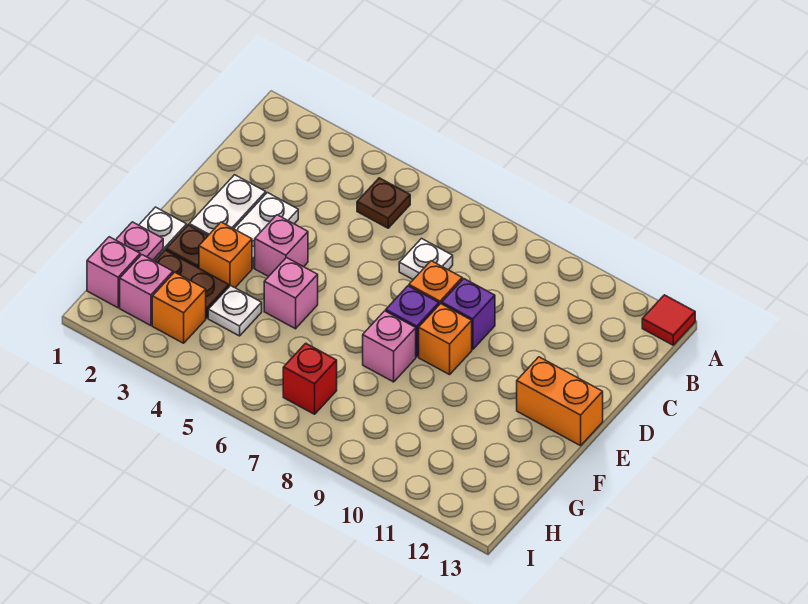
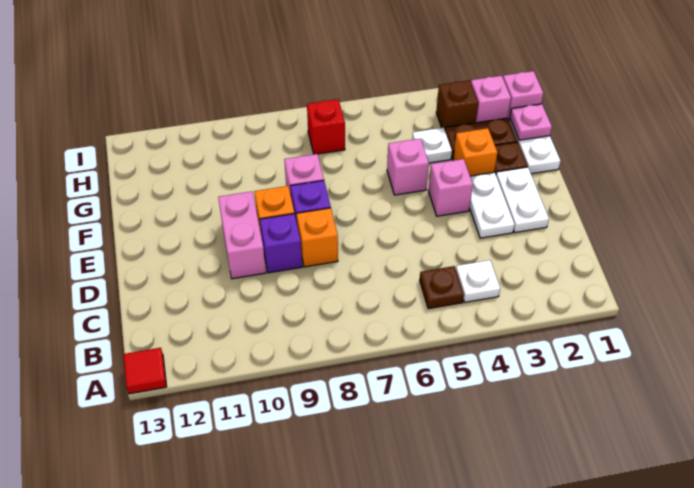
white plate C7 level 1 -> white plate B4 level 1
none -> pink brick D10:E10 level 1
orange brick E12:E13 level 1 -> none
orange brick H3 level 1 -> brown brick H3 level 1

